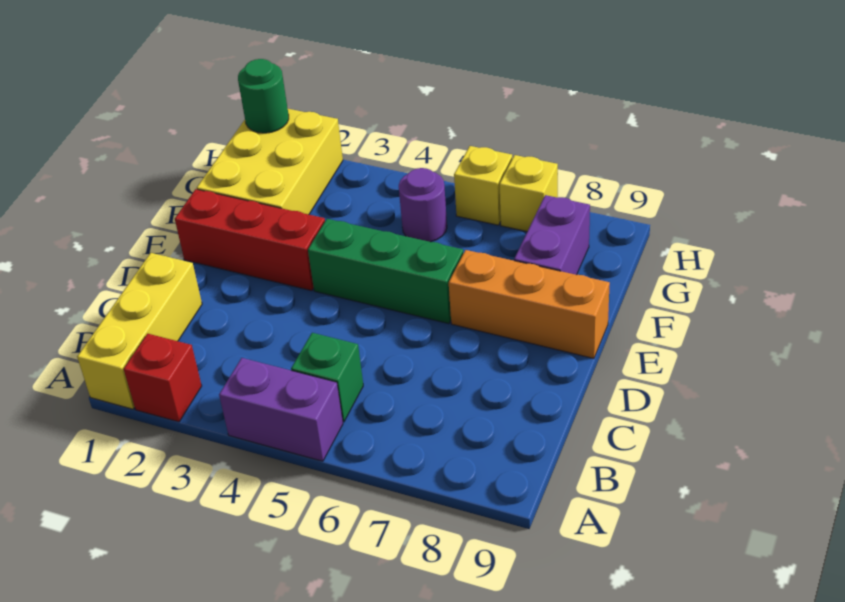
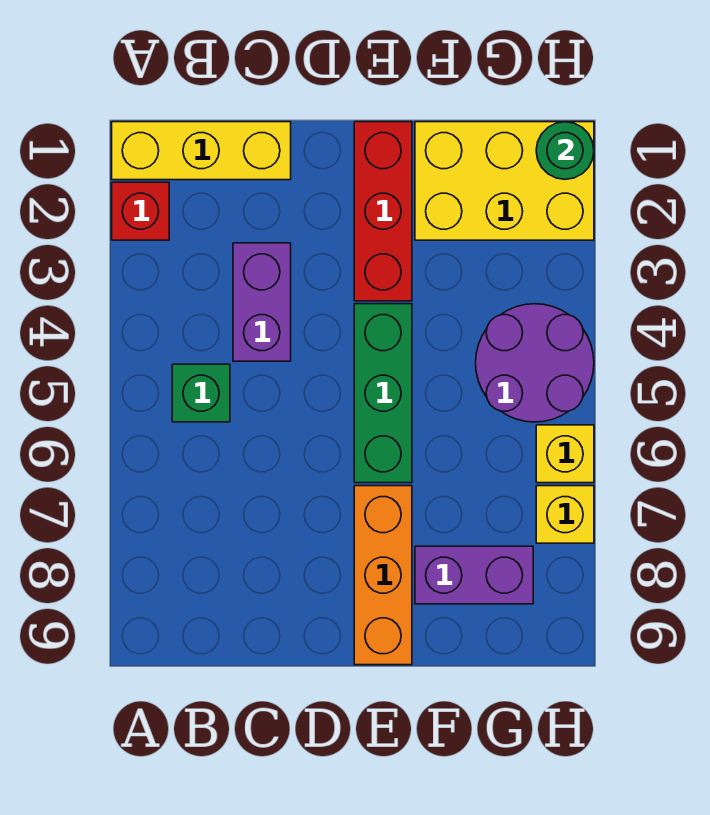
purple brick A4:A5 level 1 -> purple brick C3:C4 level 1
purple round brick G5 level 1 -> purple round brick G4:H5 level 1

